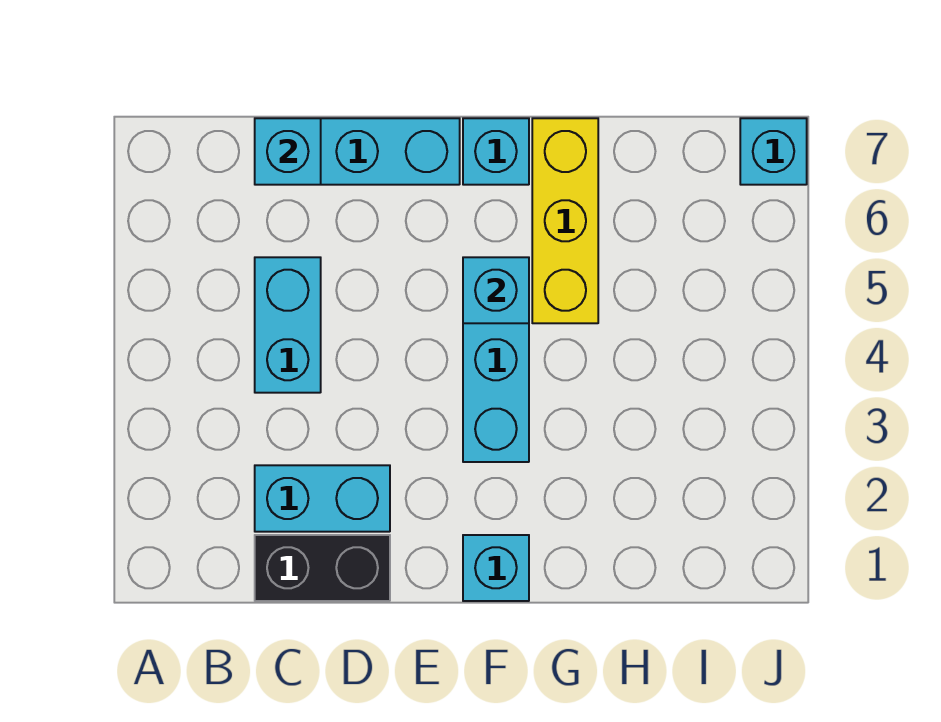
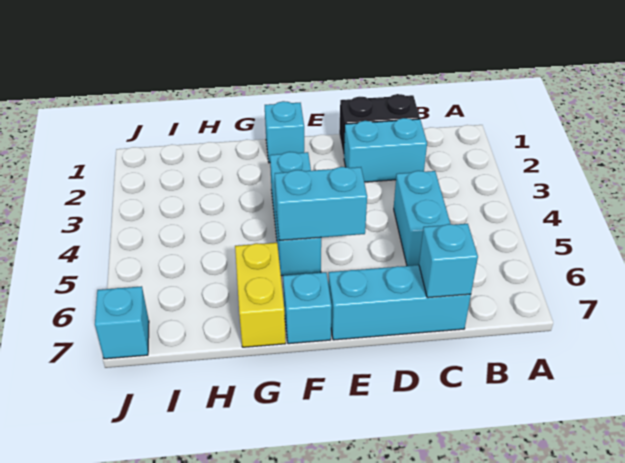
cyan brick F5 level 2 -> cyan brick E5:F5 level 2
yellow brick G5:G7 level 1 -> yellow brick G6:G7 level 1

